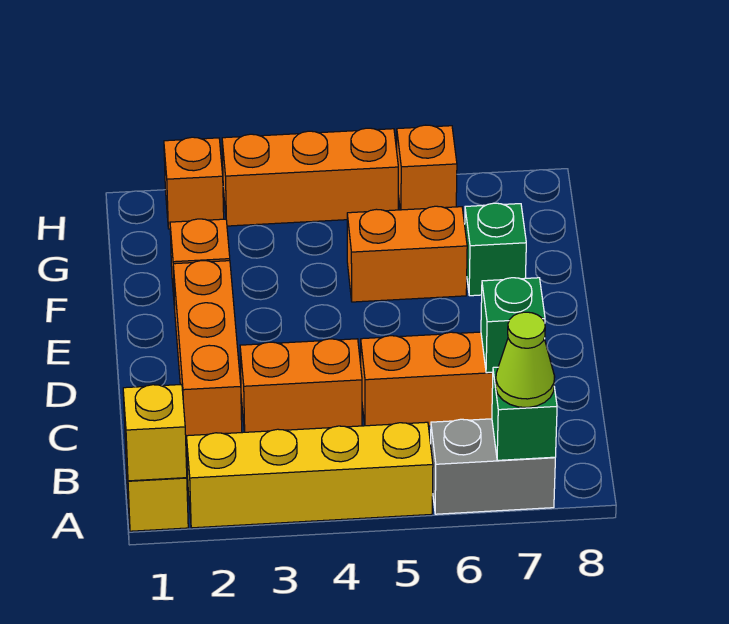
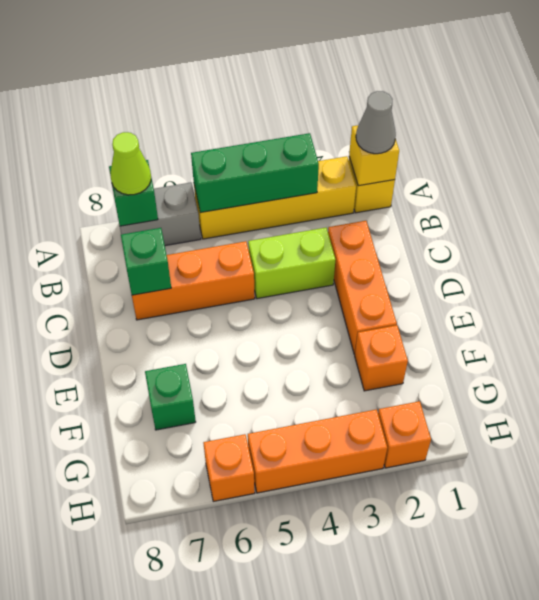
none -> grey cone A1 level 3
none -> green brick A3:A5 level 2
orange brick C3:C4 level 1 -> lime brick C3:C4 level 1
orange brick F5:F6 level 1 -> none

